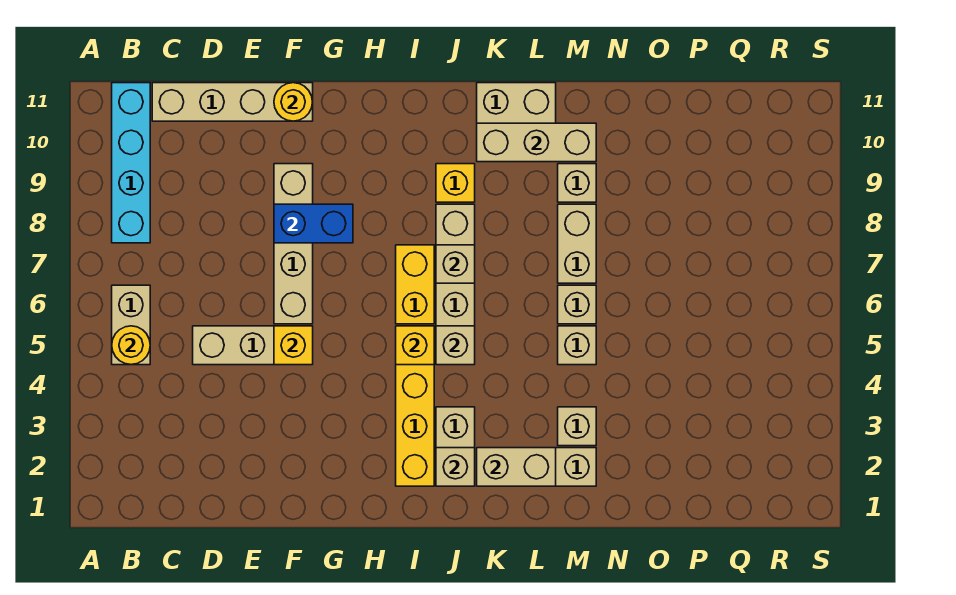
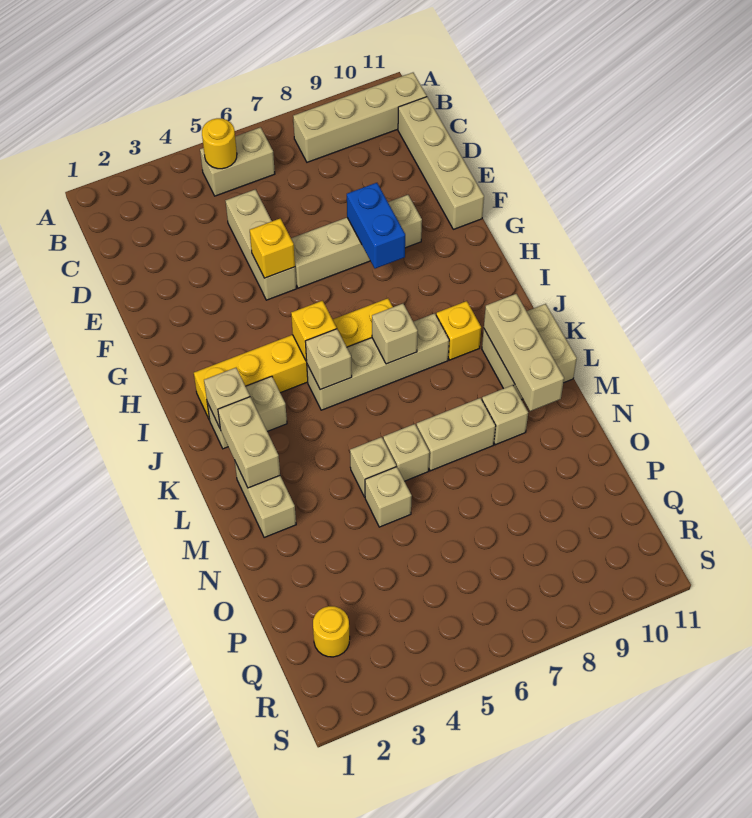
cyan brick B8:B11 level 1 -> tan brick B8:B11 level 1
yellow round brick F11 level 2 -> yellow round brick Q2 level 1
tan brick M3 level 1 -> tan brick N5 level 1

